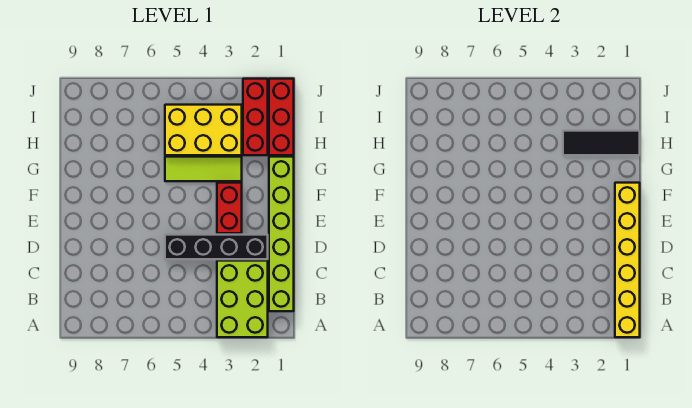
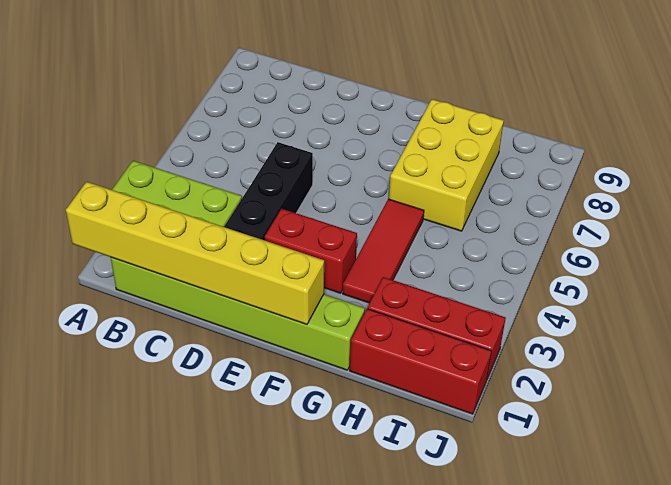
lime tile G3:G5 level 1 -> red tile G3:G5 level 1
black tile H1:H3 level 2 -> none
yellow brick H3:I5 level 1 -> yellow brick G6:H8 level 1

